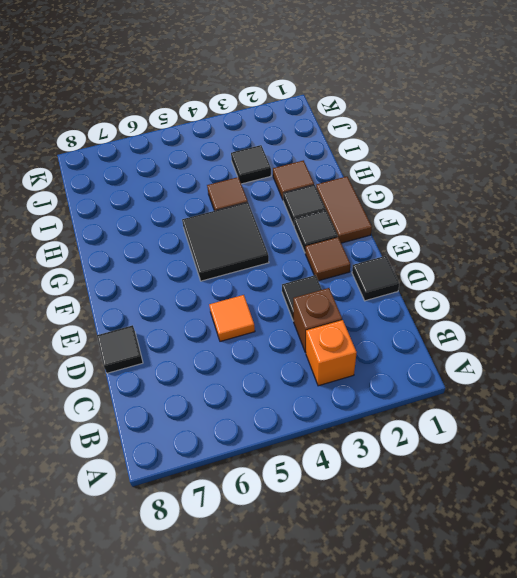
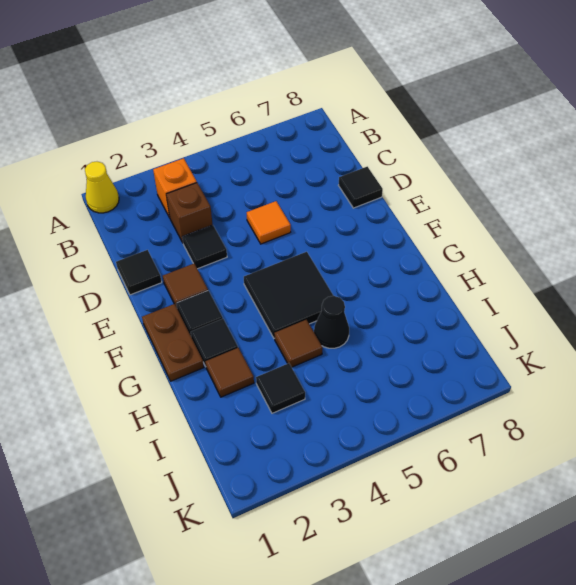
none -> yellow cone A1 level 1
brown tile F1:G1 level 1 -> brown plate F1:G1 level 1
none -> black cone H5 level 1

